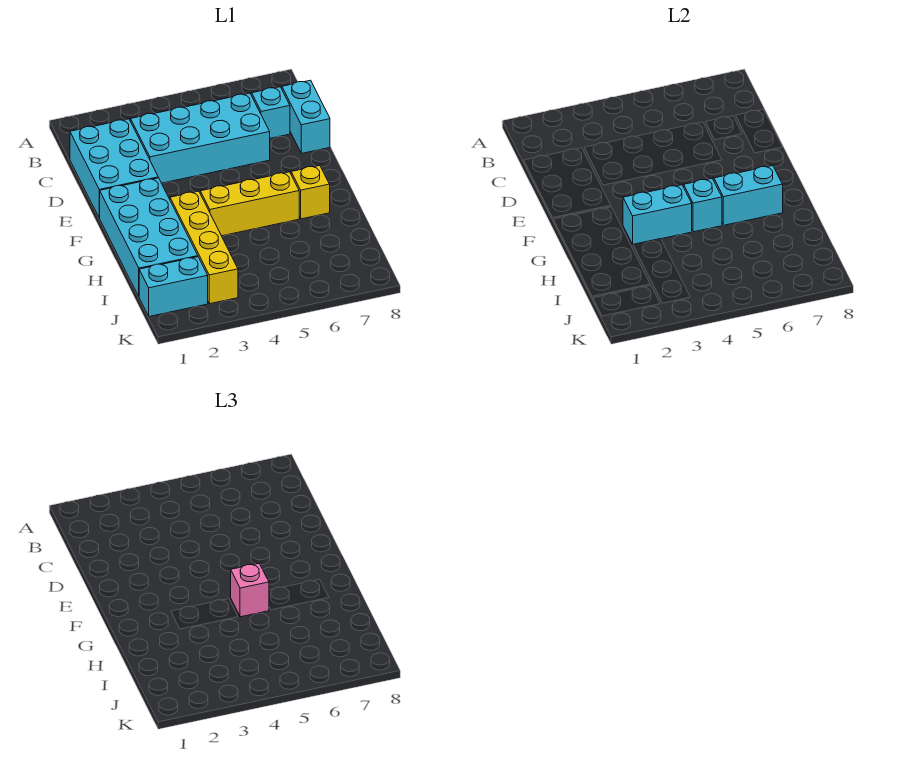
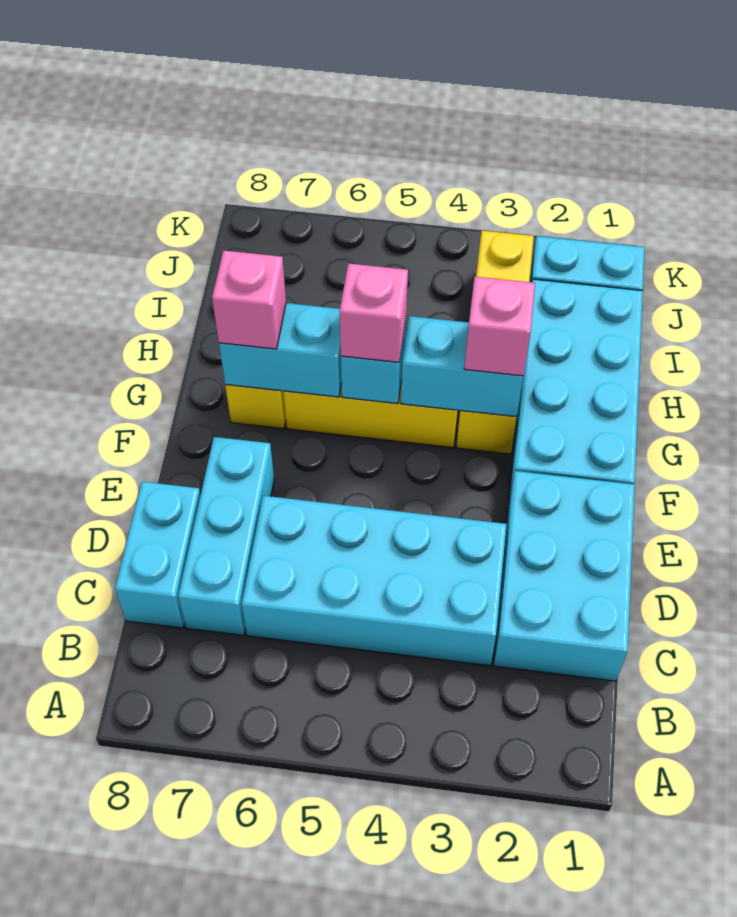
cyan brick C7 level 1 -> cyan brick C7:E7 level 1
none -> pink brick G3 level 3
none -> pink brick G7 level 3

